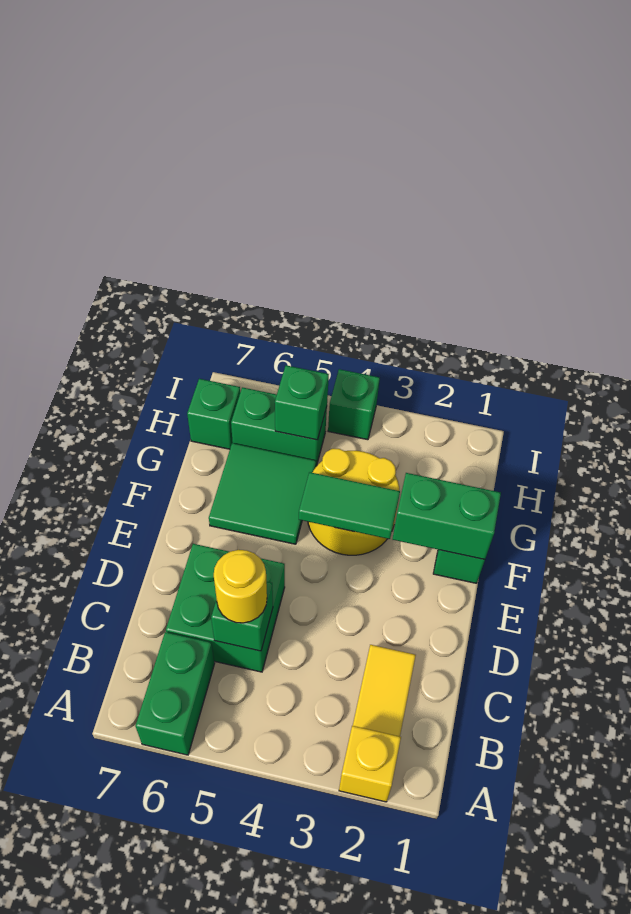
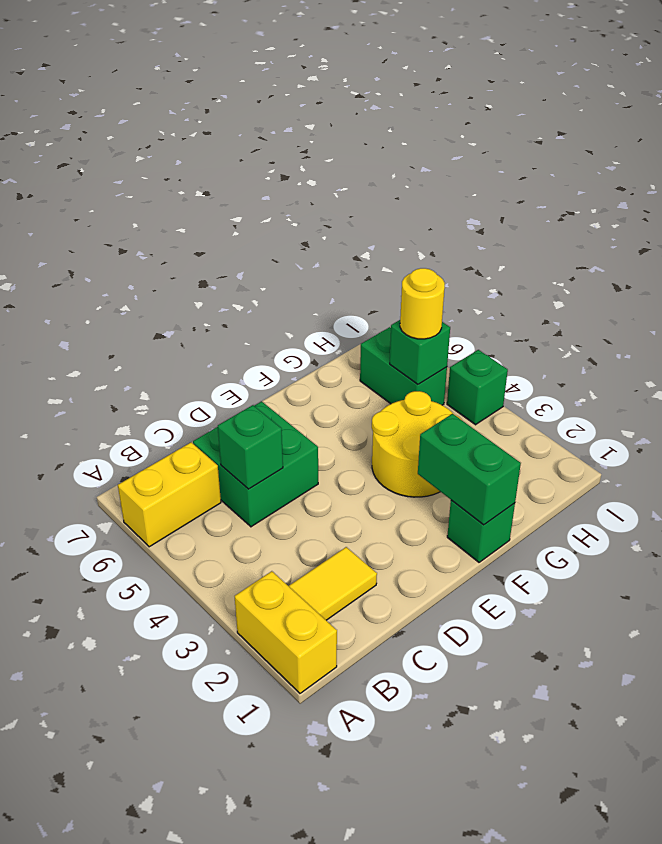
yellow brick A2 level 1 -> yellow brick A1:A2 level 1
green brick A6:B6 level 1 -> yellow brick A6:B6 level 1
yellow round brick C5 level 3 -> yellow round brick H5 level 3
green tile F3:F4 level 2 -> none
green tile F5:G6 level 1 -> none
green brick H7 level 1 -> none

